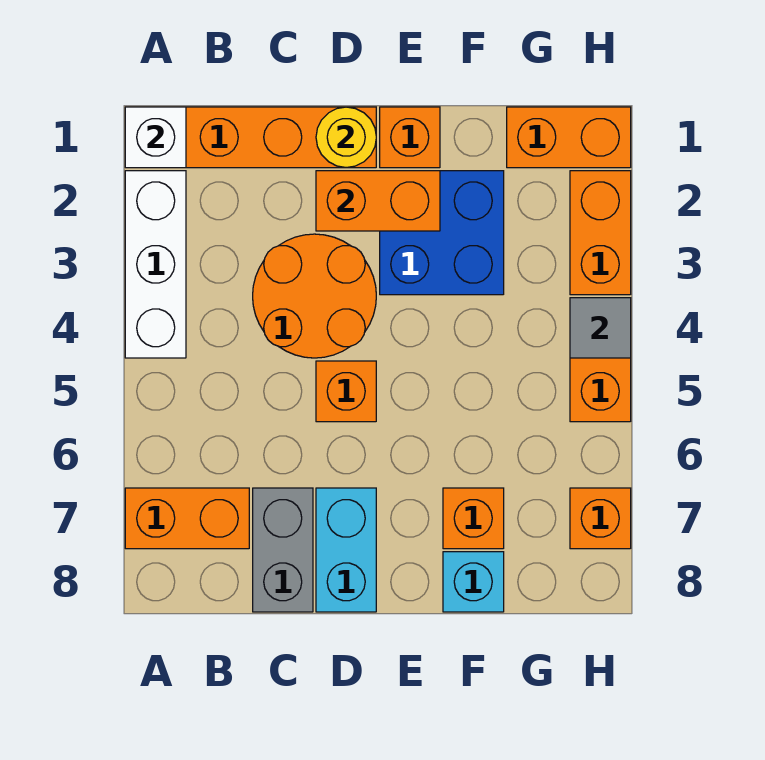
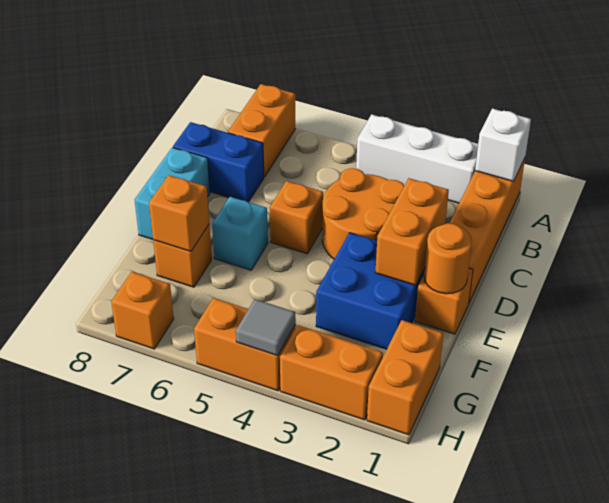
grey brick C7:C8 level 1 -> blue brick C7:C8 level 1
yellow round brick D1 level 2 -> none
cyan brick D7:D8 level 1 -> cyan brick D8:E8 level 1
none -> orange round brick E1 level 2
none -> orange brick F7 level 2
cyan brick F8 level 1 -> cyan brick E6 level 1

